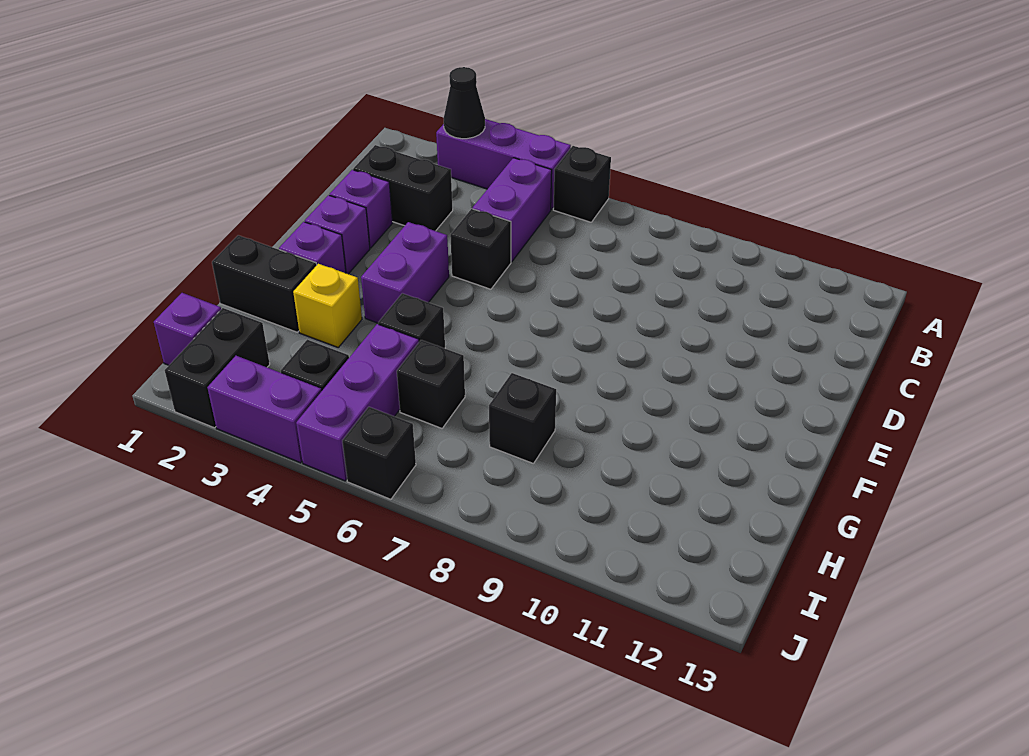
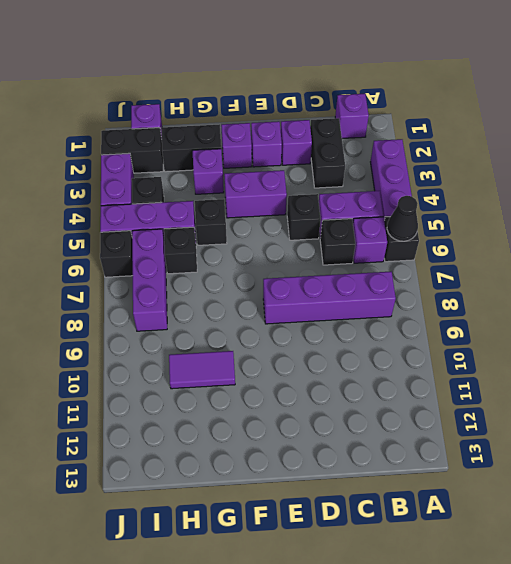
black cone A3 level 2 -> black cone A6 level 2
none -> purple brick B1 level 1
none -> purple brick B6 level 1
none -> purple brick B8:E8 level 1
black brick G1:G2 level 1 -> black brick G2:H2 level 1
yellow brick G3 level 1 -> purple brick G3 level 1
none -> purple tile G10:H10 level 1
black brick H8 level 1 -> black brick C6 level 1
none -> purple brick I6:I8 level 1

